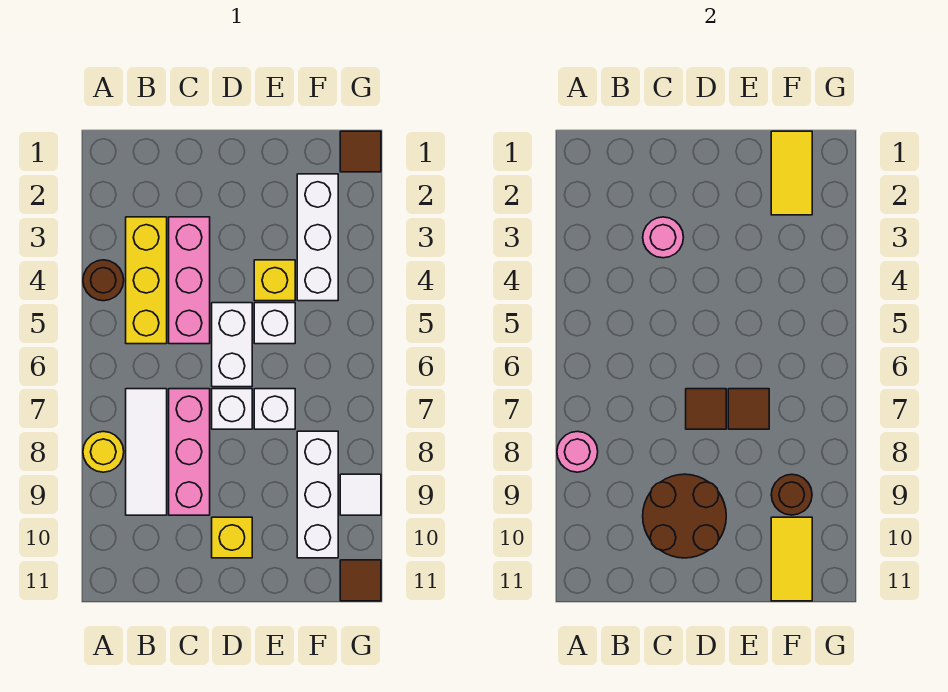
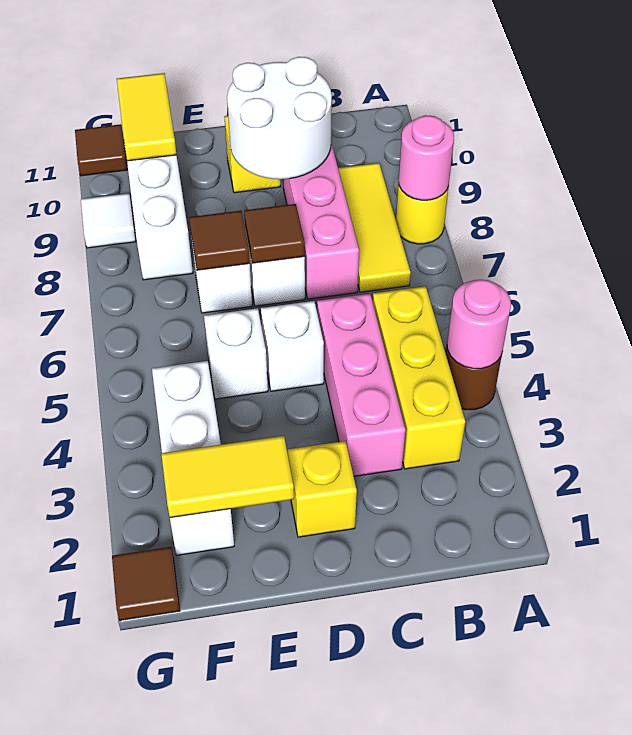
white tile B7:B9 level 1 -> yellow tile B7:B9 level 1
pink round brick C3 level 2 -> pink round brick A4 level 2
brown round brick C9:D10 level 2 -> white round brick C9:D10 level 2
white brick D5:D6 level 1 -> white brick D5 level 1
yellow brick E4 level 1 -> yellow brick D2 level 1
yellow tile F1:F2 level 2 -> yellow tile E2:F2 level 2
brown round brick F9 level 2 -> none

